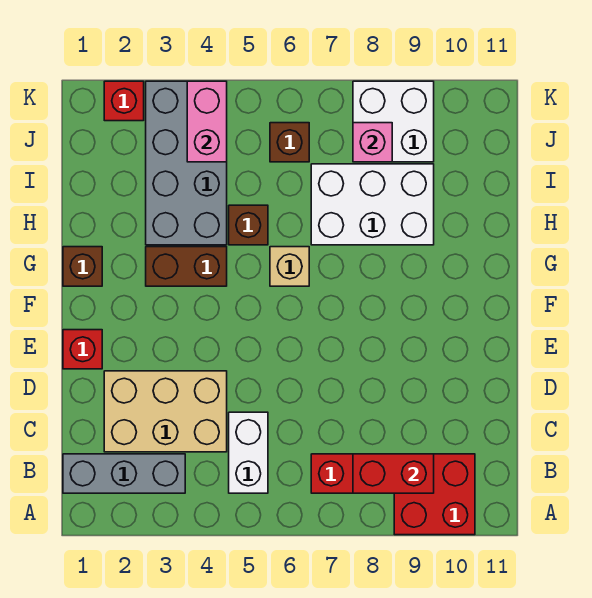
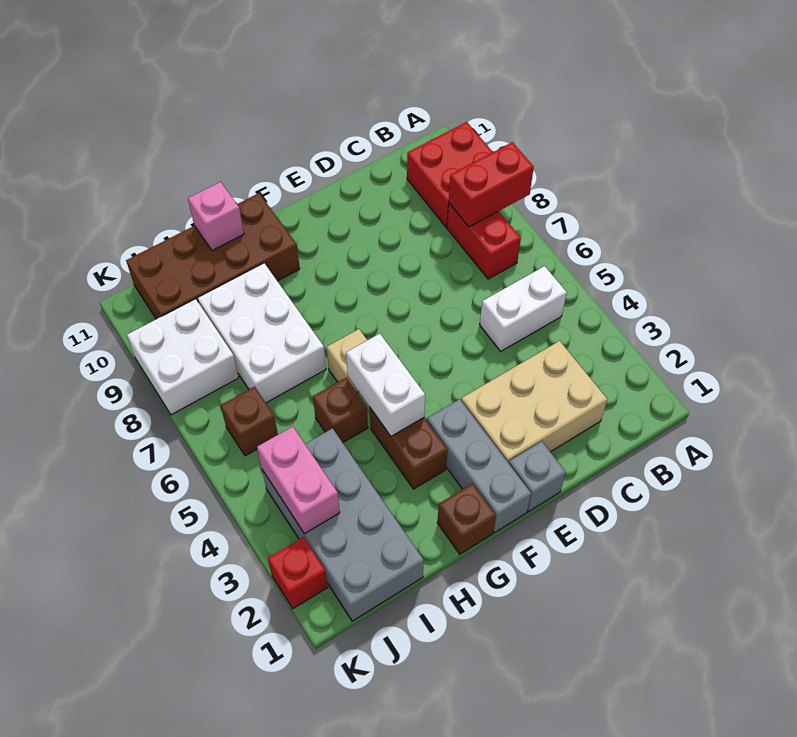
grey brick B1:B3 level 1 -> grey brick F1:F3 level 1
red brick B8:B9 level 2 -> red brick A8:B8 level 2
tan brick C2:D4 level 1 -> tan brick C2:E3 level 1
red brick E1 level 1 -> grey brick E1 level 1
none -> white brick G4:G5 level 2
none -> brown brick G10:J11 level 1
grey brick H3:K4 level 1 -> grey brick I1:J4 level 1
pink brick J4:K4 level 2 -> pink brick J3:J4 level 2
pink brick J8 level 2 -> pink brick H11 level 2

